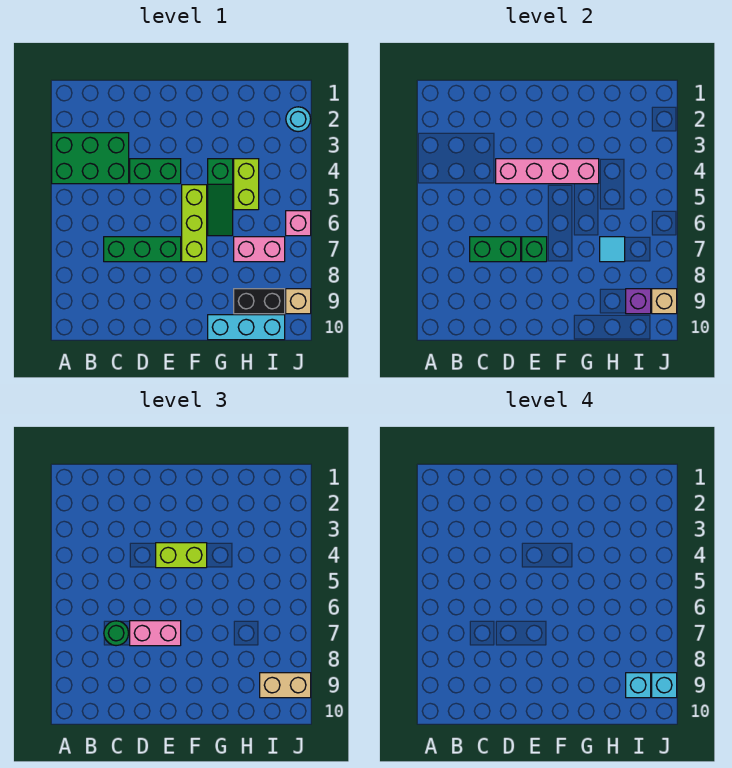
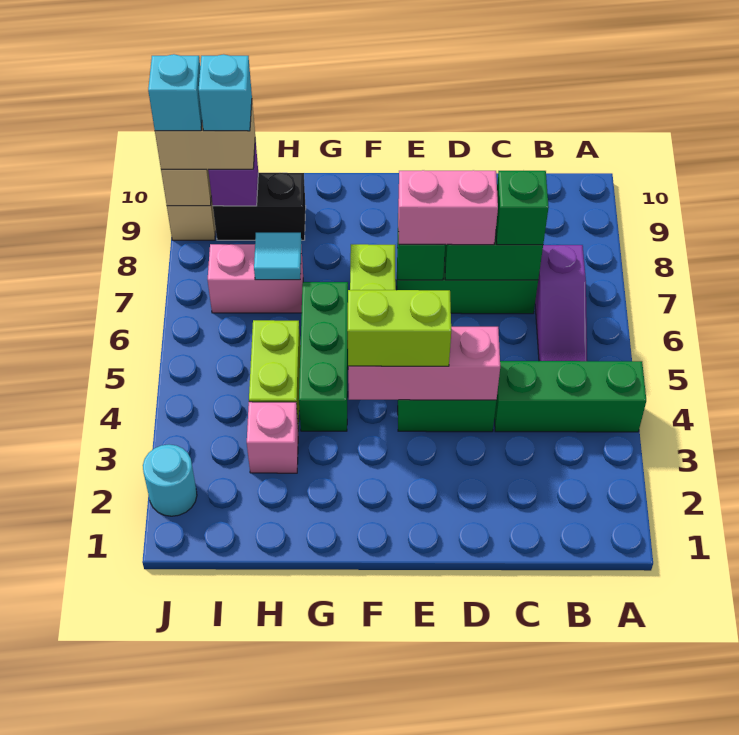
green brick A3:C4 level 1 -> green brick A4:C4 level 1
none -> purple slope B5:B7 level 1 top 7
green round brick C7 level 3 -> green brick C7 level 3
pink brick D4:G4 level 2 -> pink brick D4:F4 level 2
green slope G4:G6 level 1 top 4 -> green brick G4:G6 level 1
cyan brick G10:I10 level 1 -> none
pink brick J6 level 1 -> pink brick H3 level 1

